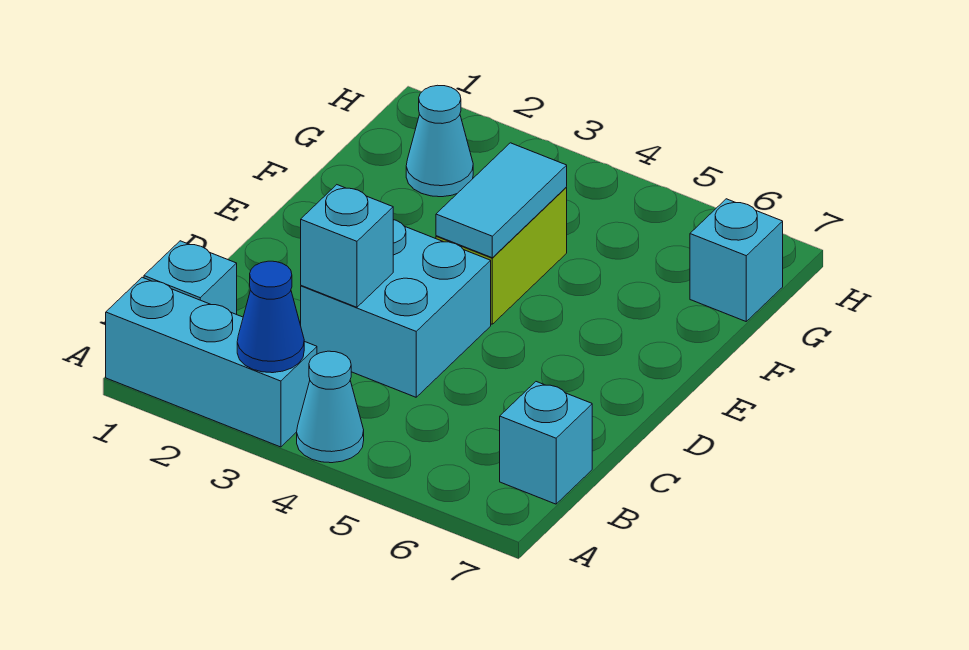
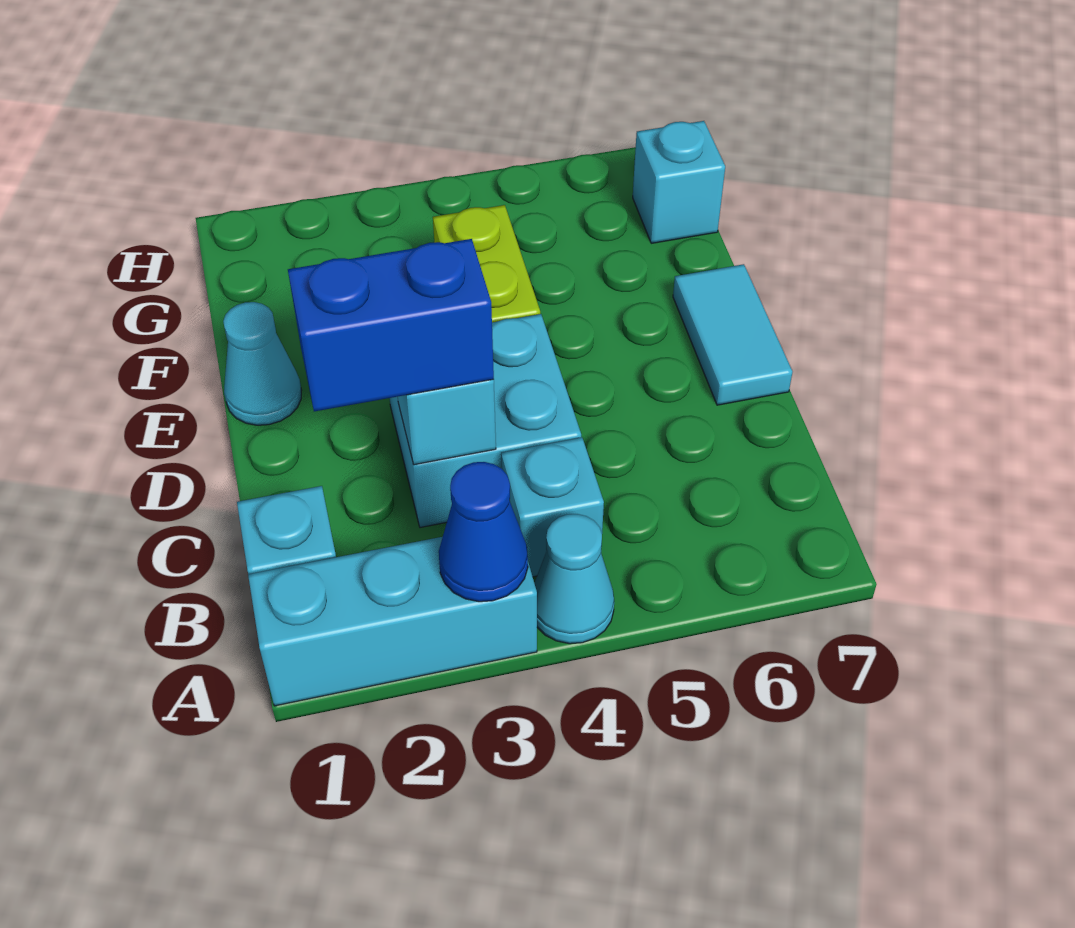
cyan brick B7 level 1 -> cyan brick B4 level 1
none -> blue brick C2:C3 level 3
cyan tile E4:F4 level 2 -> cyan tile D7:E7 level 1
cyan cone G2 level 1 -> cyan cone E1 level 1

